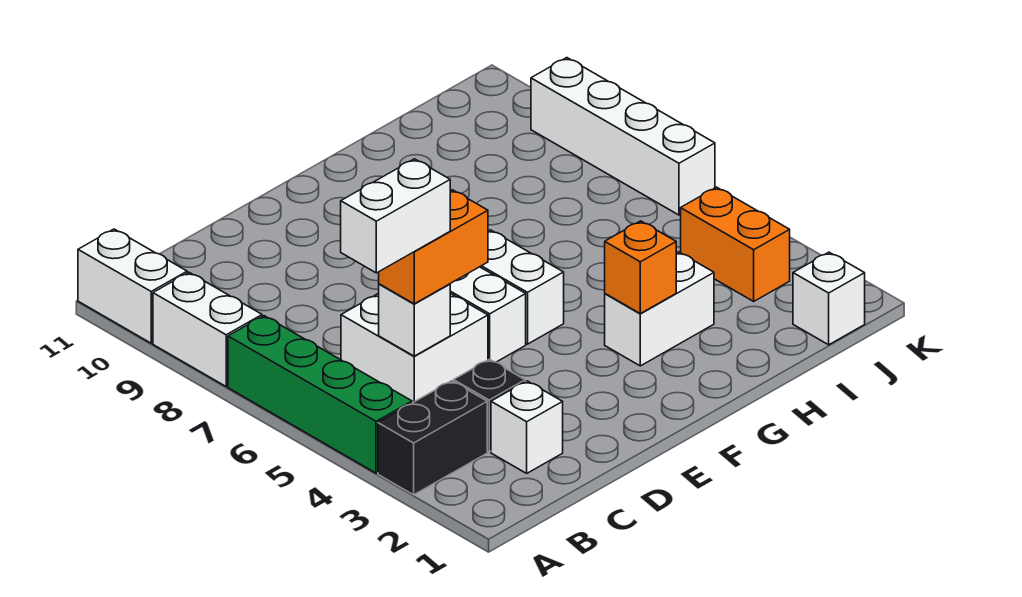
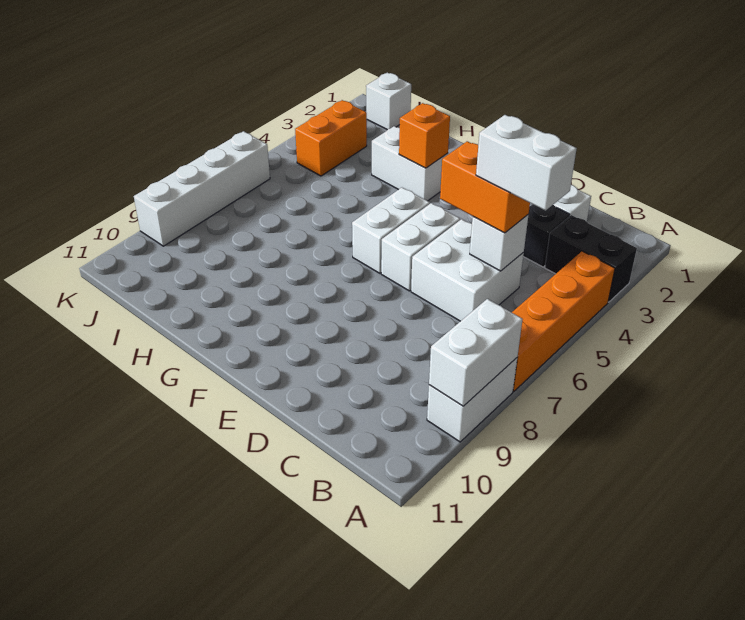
green brick A4:A7 level 1 -> orange brick A4:A7 level 1
white brick A10:A11 level 1 -> white brick A8:A9 level 2

